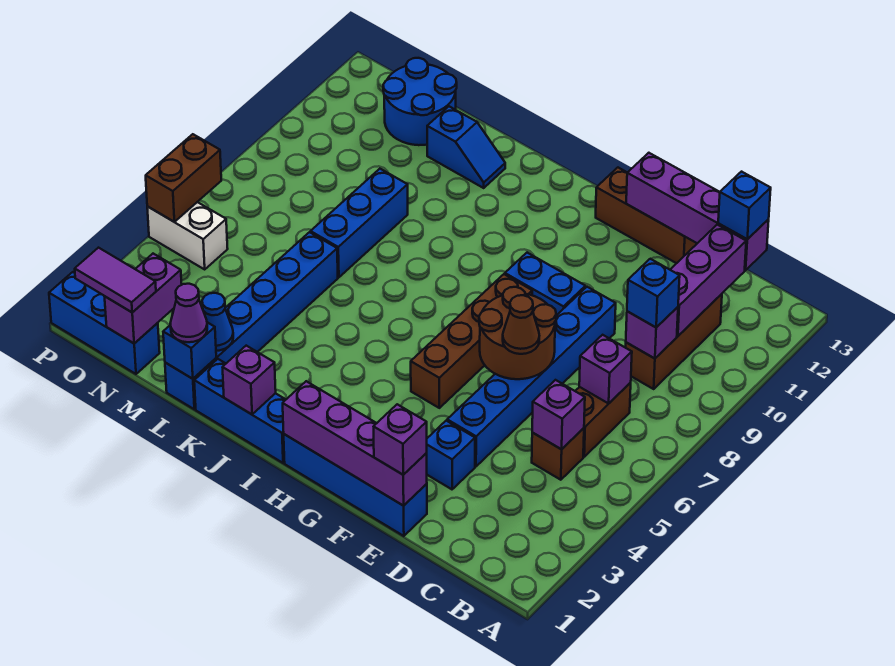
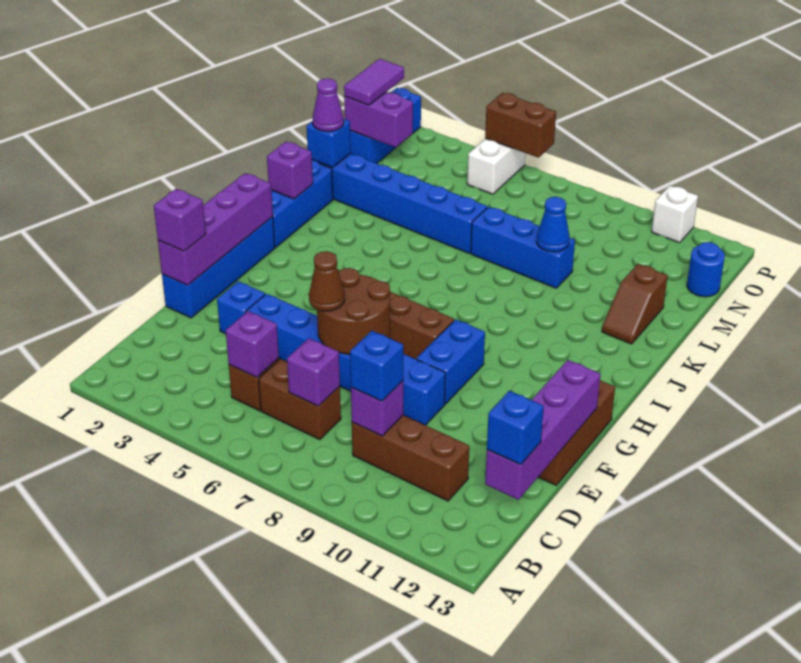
purple brick C10:C12 level 2 -> none
blue slope K12:L12 level 1 top L -> brown slope K12:L12 level 1 top L
blue cone L2 level 2 -> blue cone L9 level 2
blue round brick M12:N13 level 1 -> blue round brick N13 level 1
none -> white brick P11 level 1

